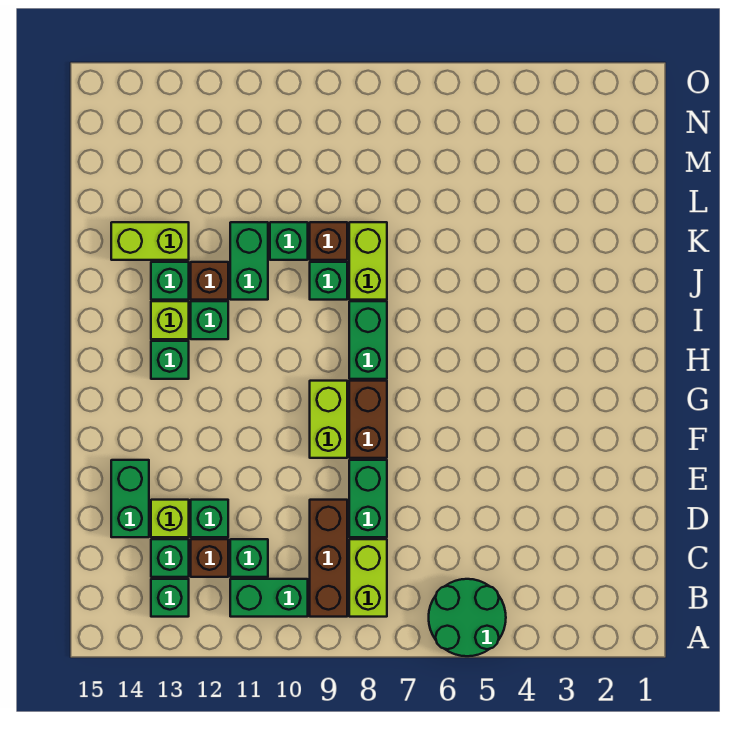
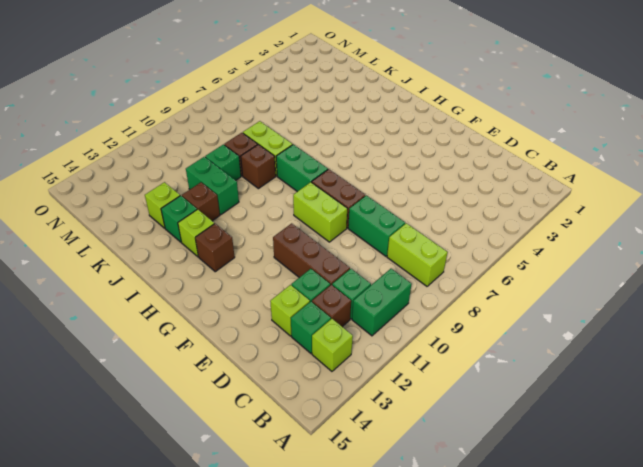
green round brick A5:B6 level 1 -> none
brown brick B9:D9 level 1 -> brown brick D11:F11 level 1
green brick B13 level 1 -> lime brick B13 level 1
green brick D14:E14 level 1 -> none
green brick H13 level 1 -> brown brick H13 level 1
green brick I12 level 1 -> none
green brick J9 level 1 -> brown brick J9 level 1
lime brick K13:K14 level 1 -> lime brick K13 level 1

